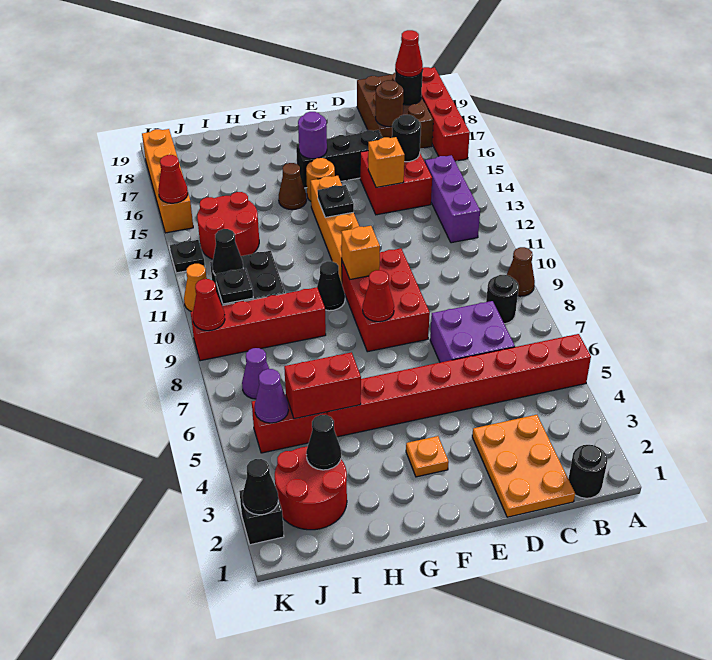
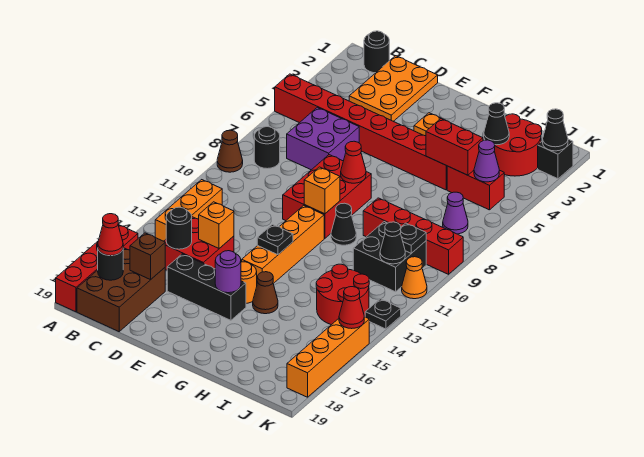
purple brick B12:B14 level 1 -> orange brick B12:B14 level 1
brown round brick C17 level 2 -> brown brick C17 level 2
red cone K9 level 2 -> none

